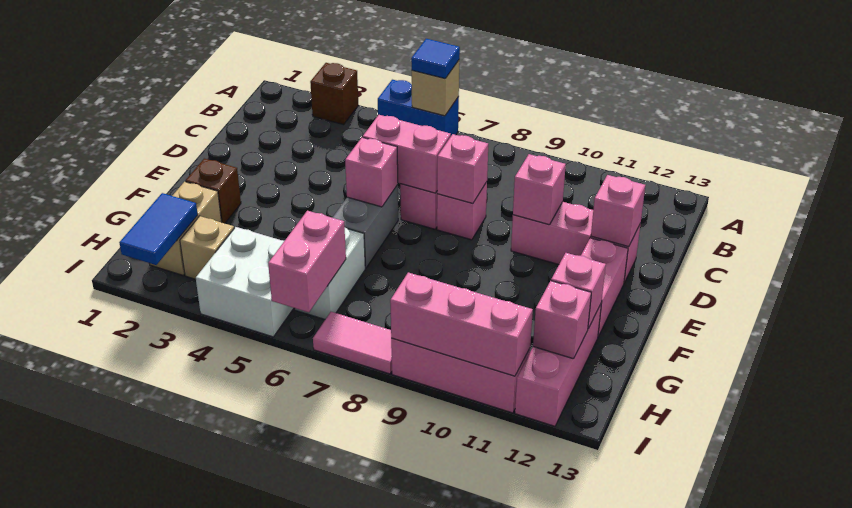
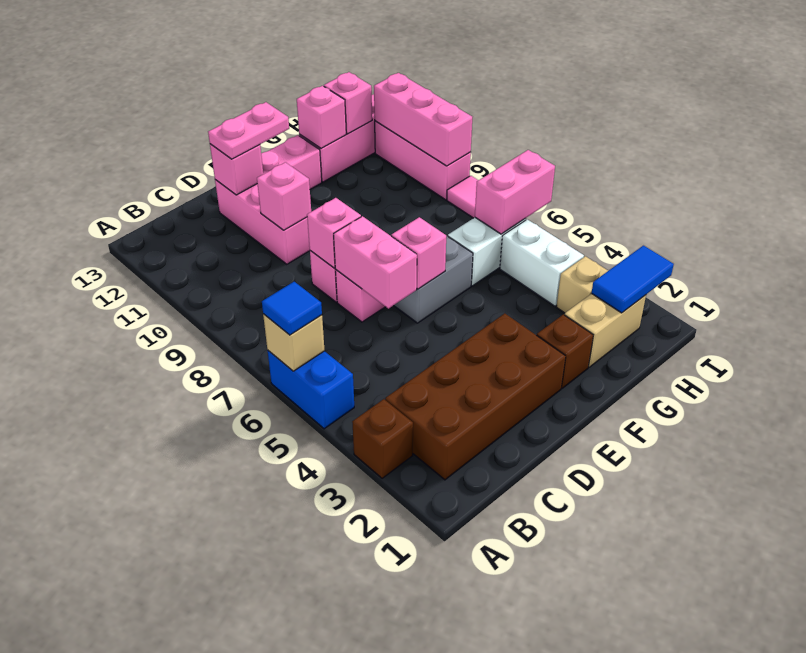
none -> brown brick B2:E3 level 1
none -> pink plate D12:E12 level 3
white brick H4:I5 level 1 -> white brick H4:H5 level 1

